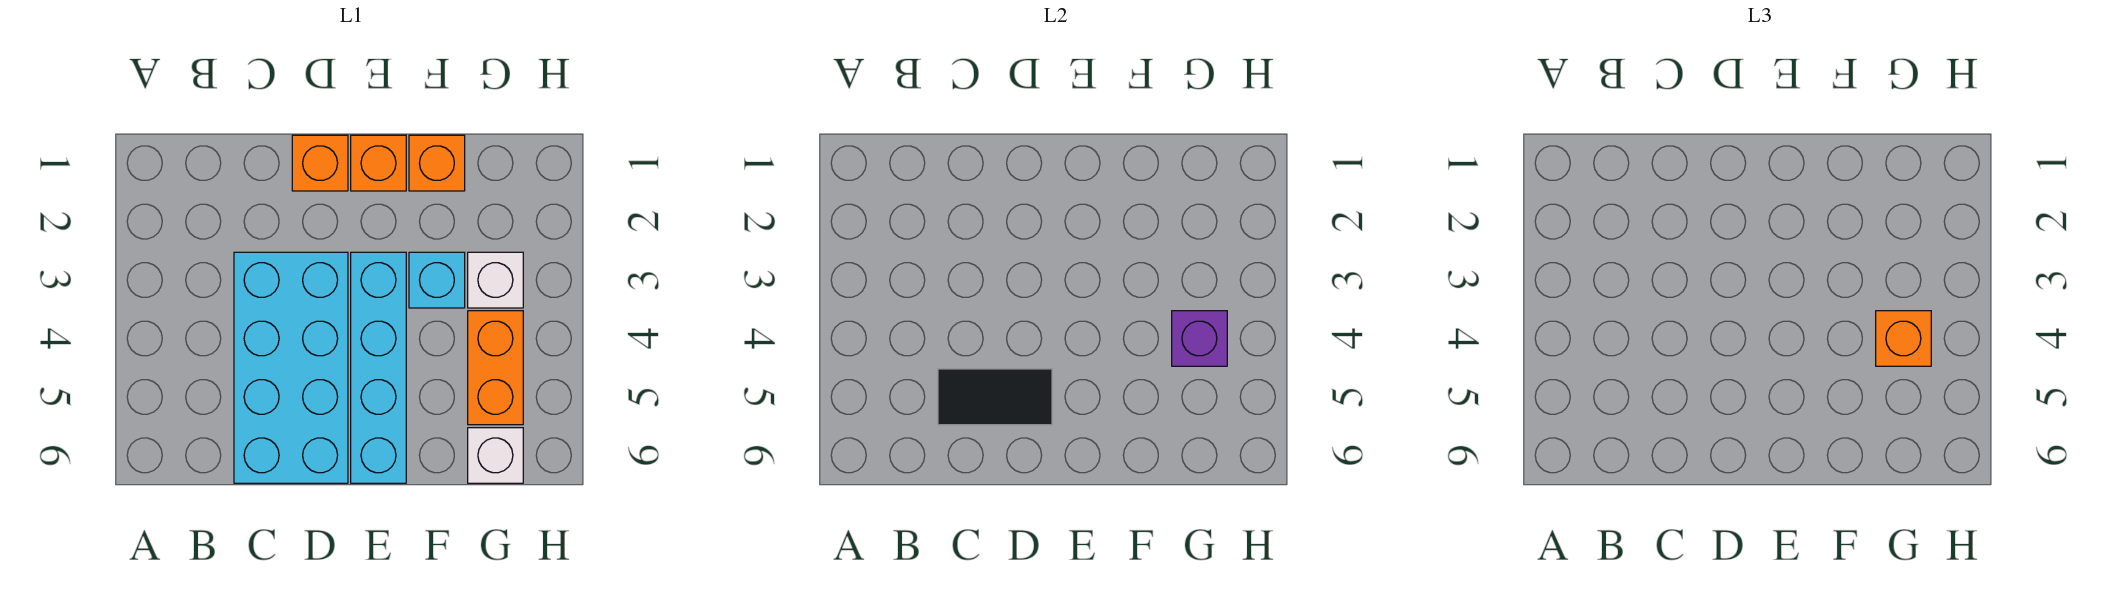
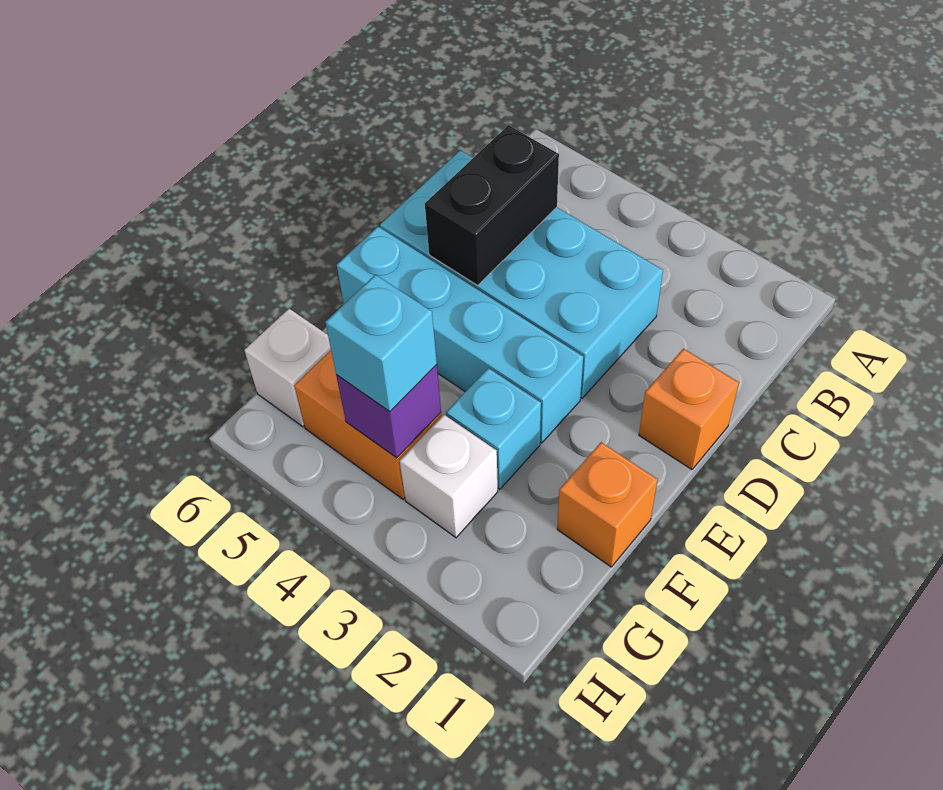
black tile C5:D5 level 2 -> black brick C5:D5 level 2
orange brick E1 level 1 -> none
orange brick G4 level 3 -> cyan brick G4 level 3

